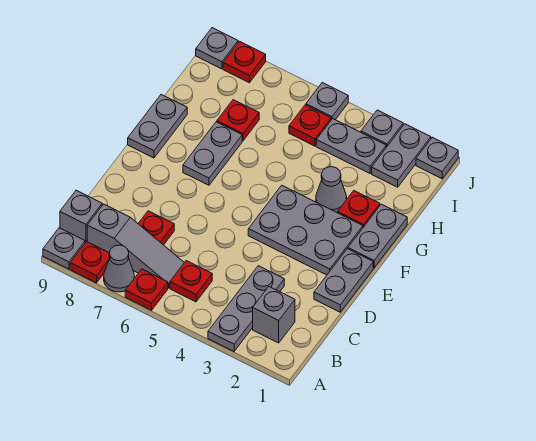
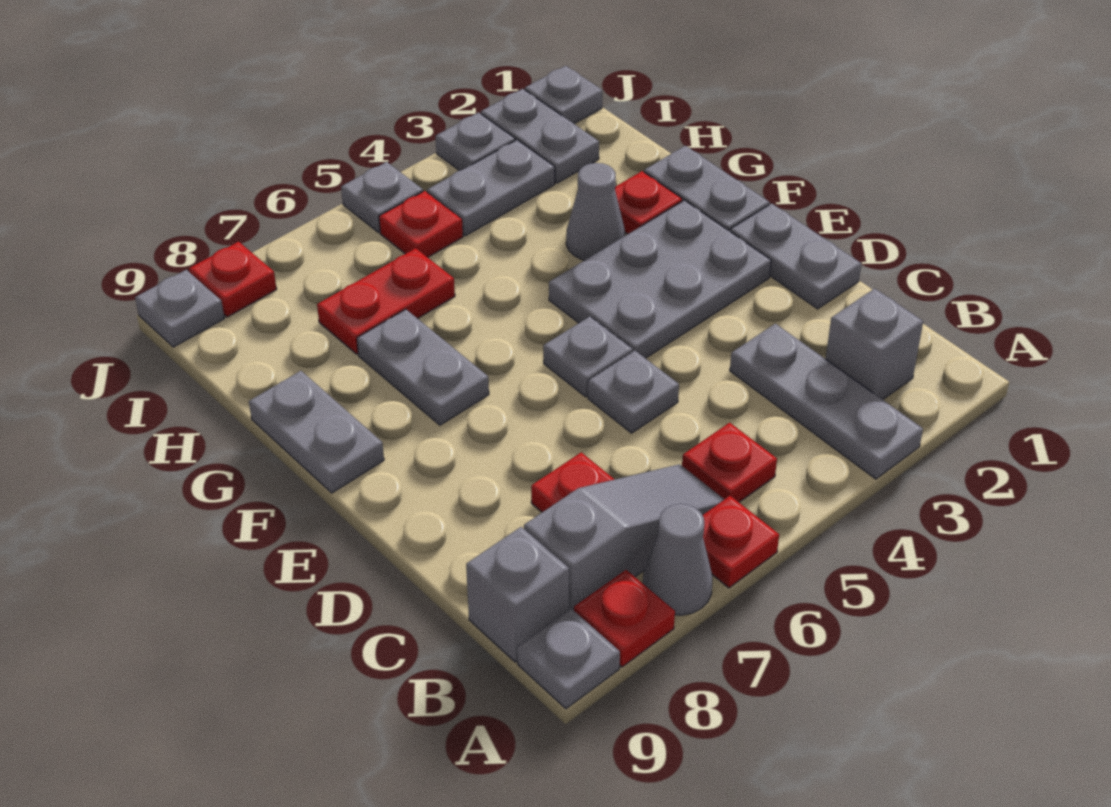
none -> grey plate D5 level 1
none -> grey plate E5 level 1
red plate H7 level 1 -> red plate H6:H7 level 1

